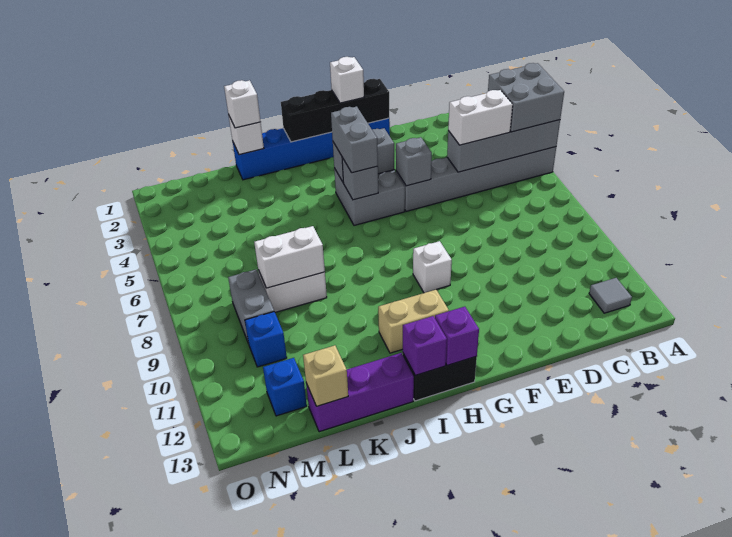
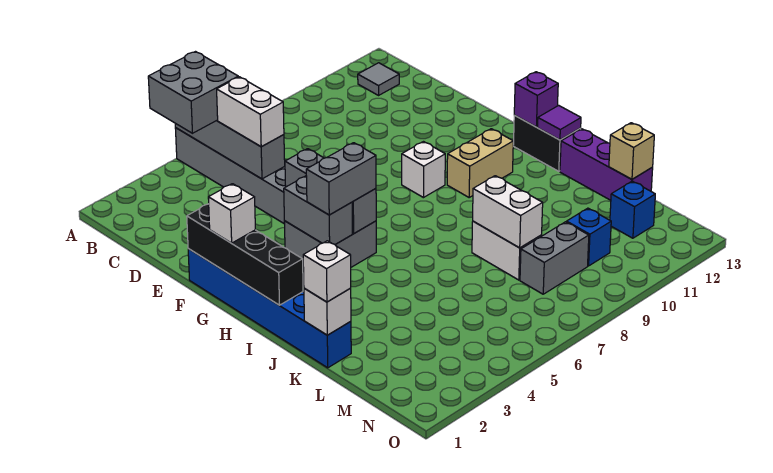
tan brick H11:I11 level 1 -> tan brick H10:H11 level 1
purple brick I13 level 2 -> purple tile I13 level 2

